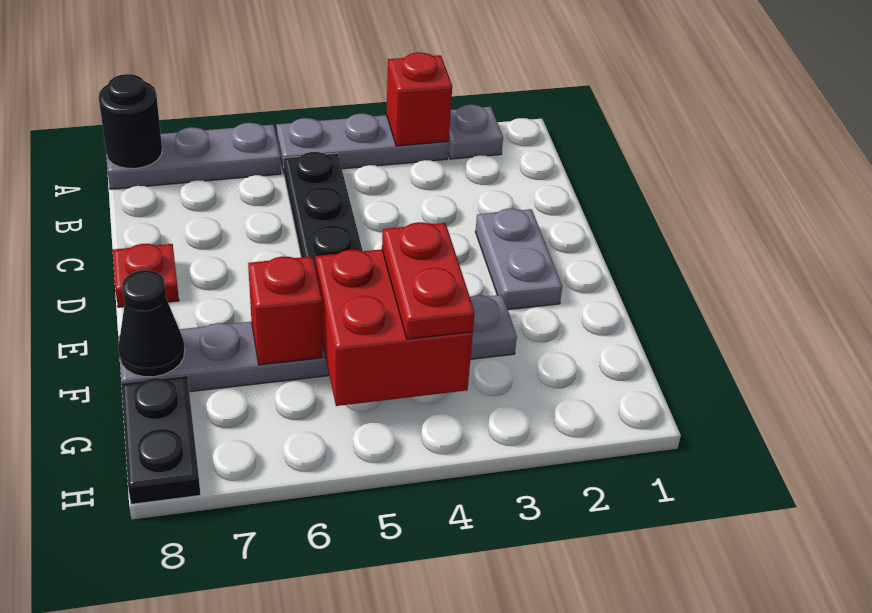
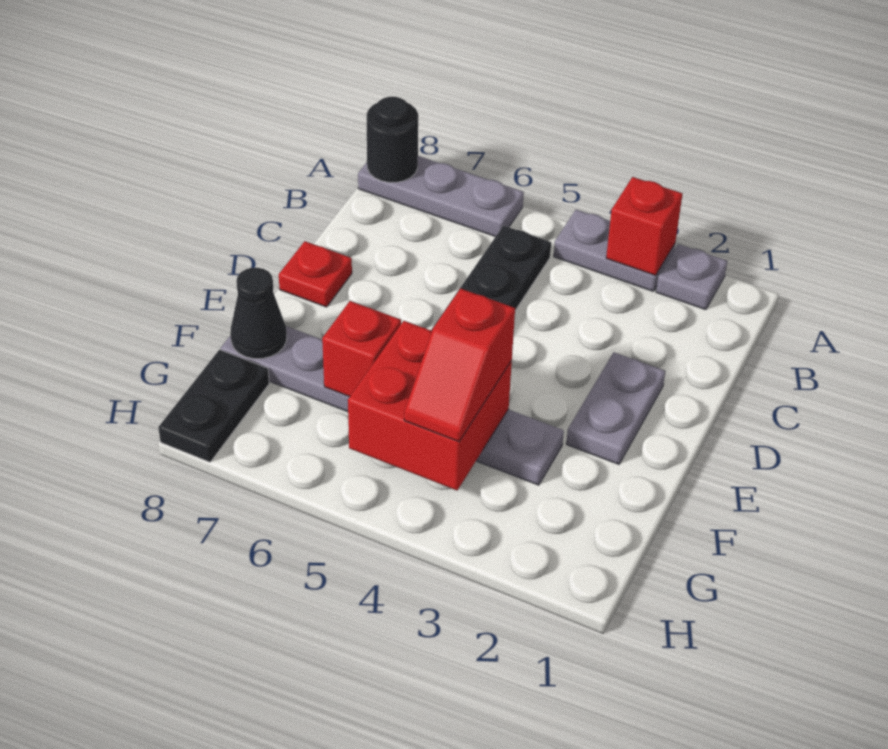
grey plate A3:A5 level 1 -> grey plate A3:A4 level 1
red plate F4:G4 level 3 -> red slope F4:G4 level 3 top F

